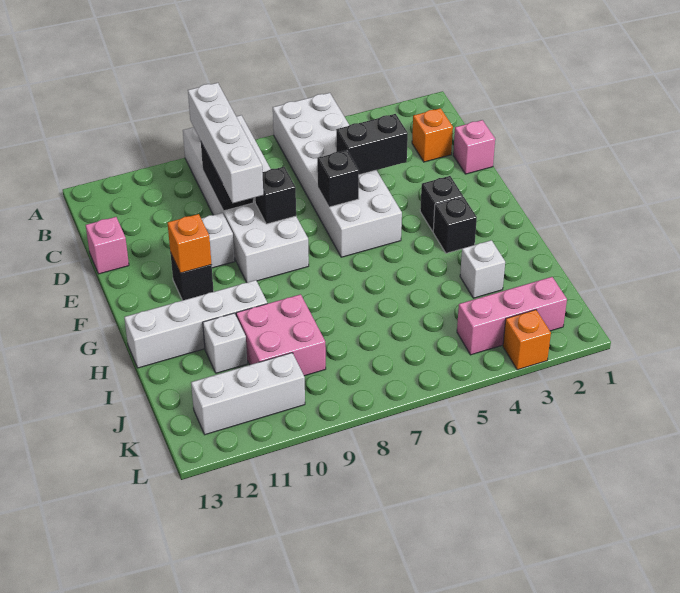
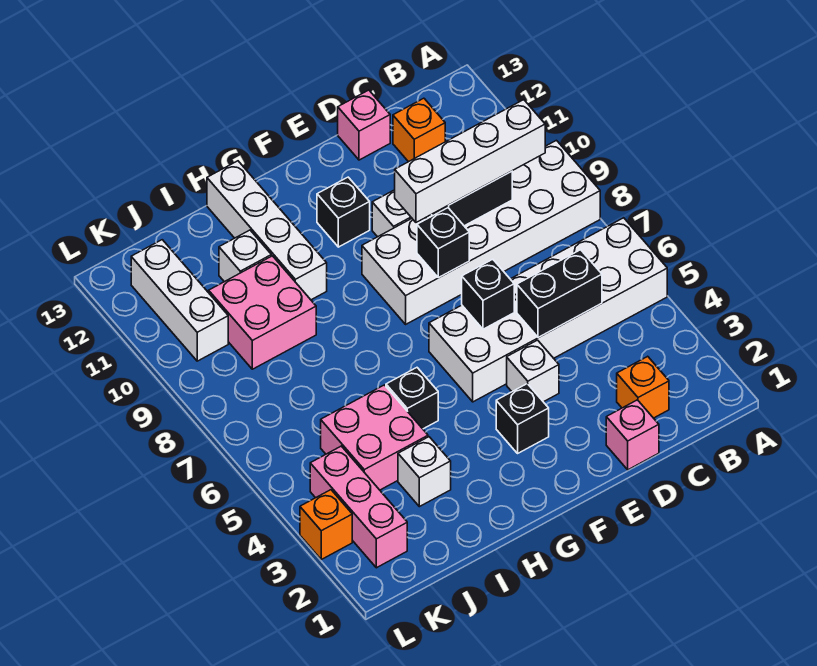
black brick D4:D5 level 2 -> black brick C5:D5 level 2
none -> white brick E4 level 1
orange brick F11 level 2 -> orange brick C12 level 1
black brick G3 level 1 -> black brick H5 level 1
none -> pink brick I4:J5 level 1

